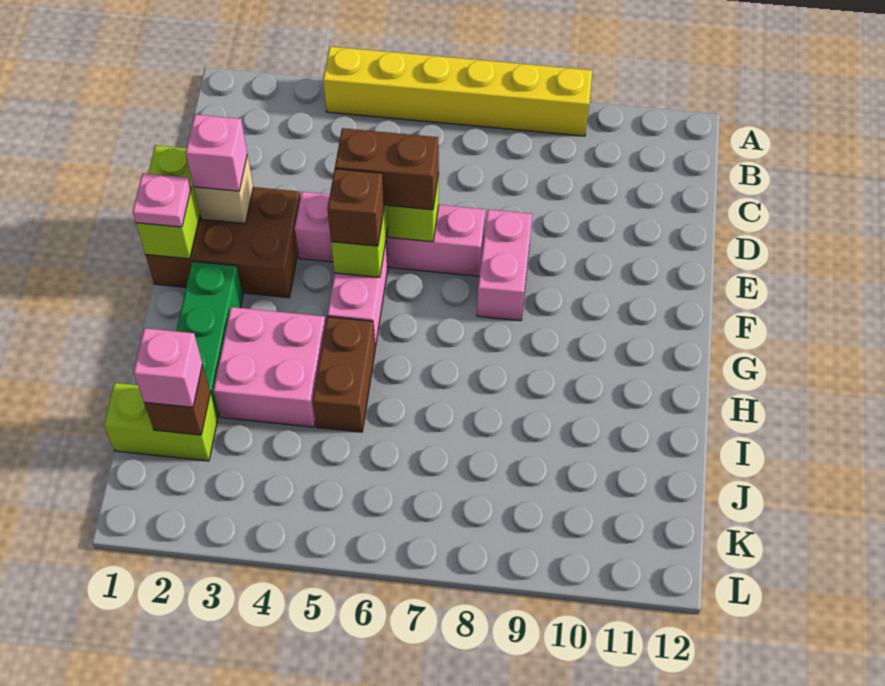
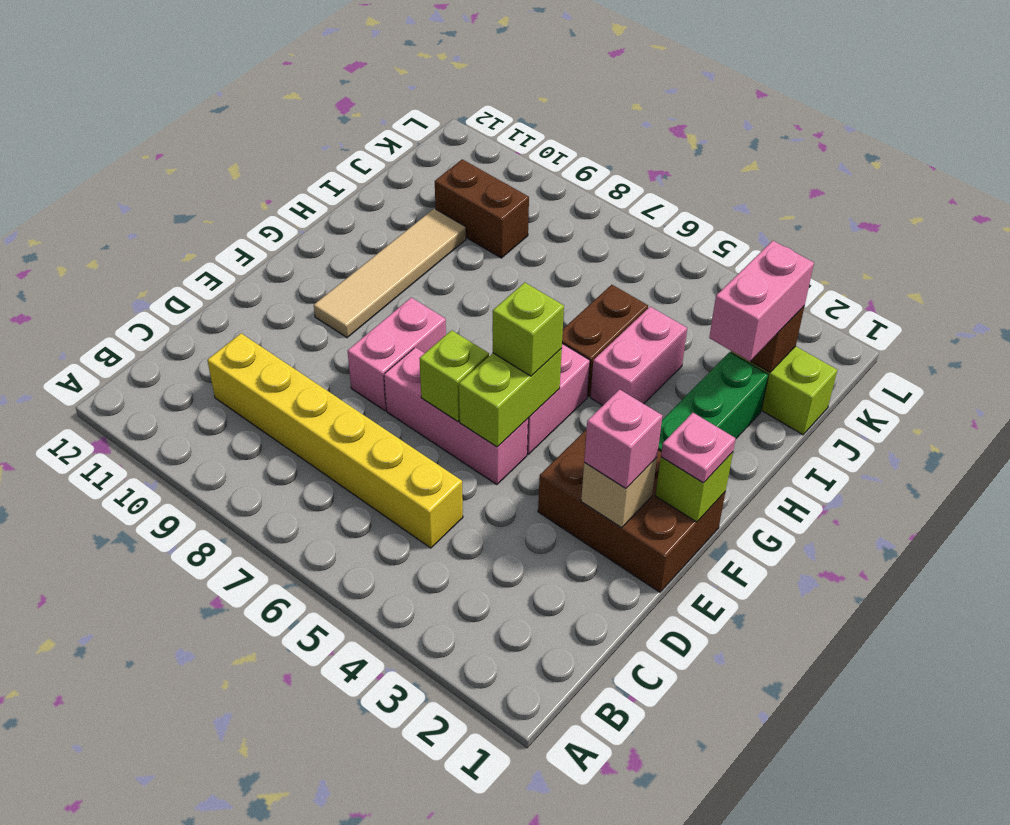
yellow brick A4:A9 level 1 -> yellow brick C5:C10 level 1
lime brick E1:F1 level 2 -> lime brick F1 level 2
pink brick E4:E7 level 1 -> pink brick E5:E7 level 1
brown brick E5:E6 level 3 -> brown brick J9:J10 level 1
brown brick F5 level 3 -> lime brick F5 level 3
none -> tan tile F10:I10 level 1
pink brick H3:I4 level 1 -> pink brick H4:I4 level 1
pink brick J2 level 3 -> pink brick I2:J2 level 3

